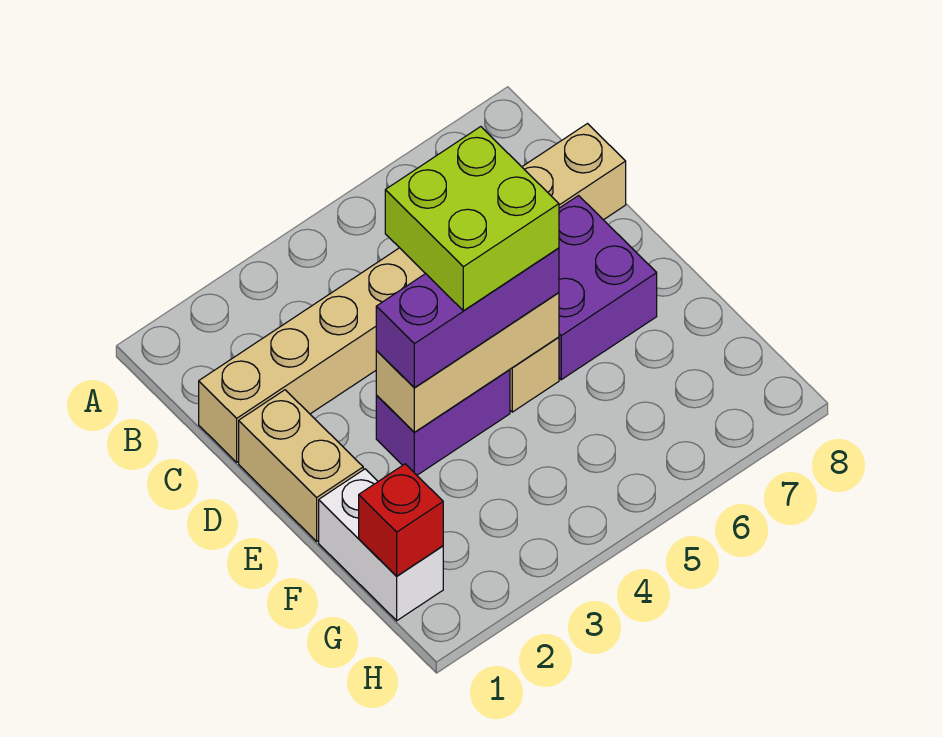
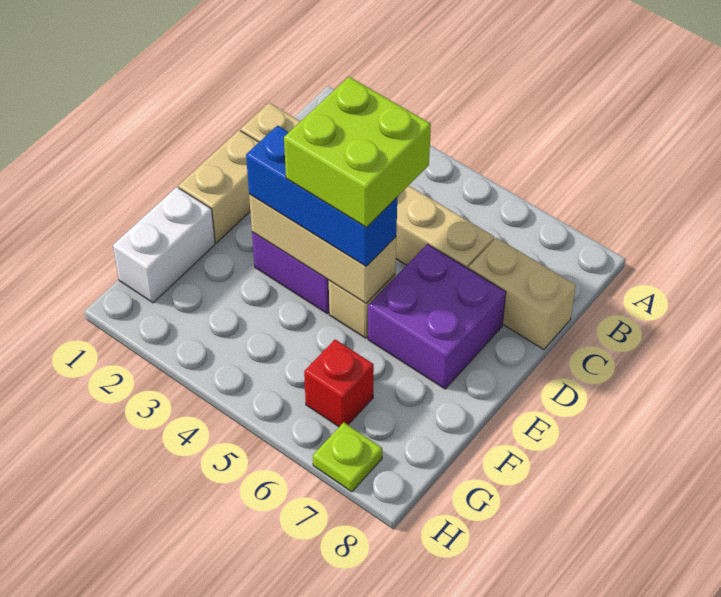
purple brick E3:E5 level 3 -> blue brick E3:E5 level 3
red brick G1 level 2 -> red brick G6 level 1
none -> lime plate H7 level 1

